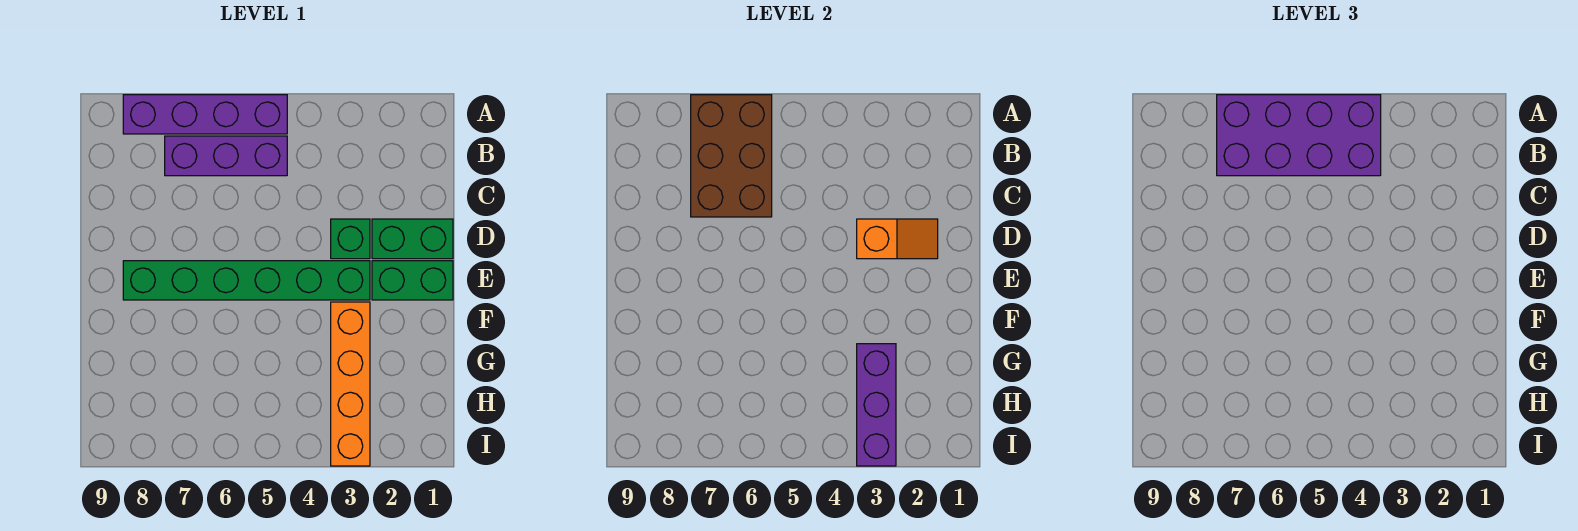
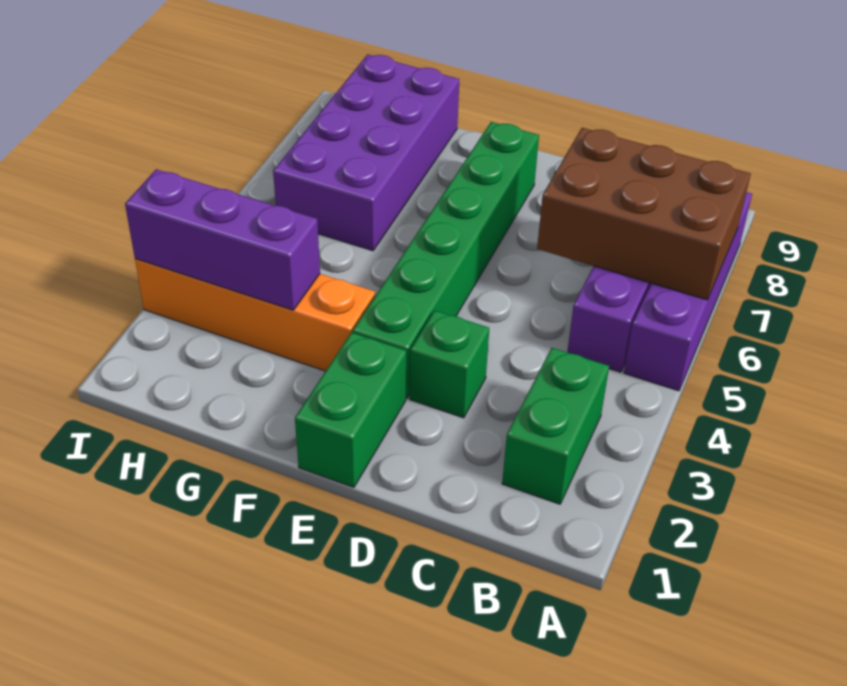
purple brick A4:B7 level 3 -> purple brick G6:H9 level 1
green brick D1:D2 level 1 -> green brick B2:B3 level 1
orange slope D2:D3 level 2 top 3 -> none

